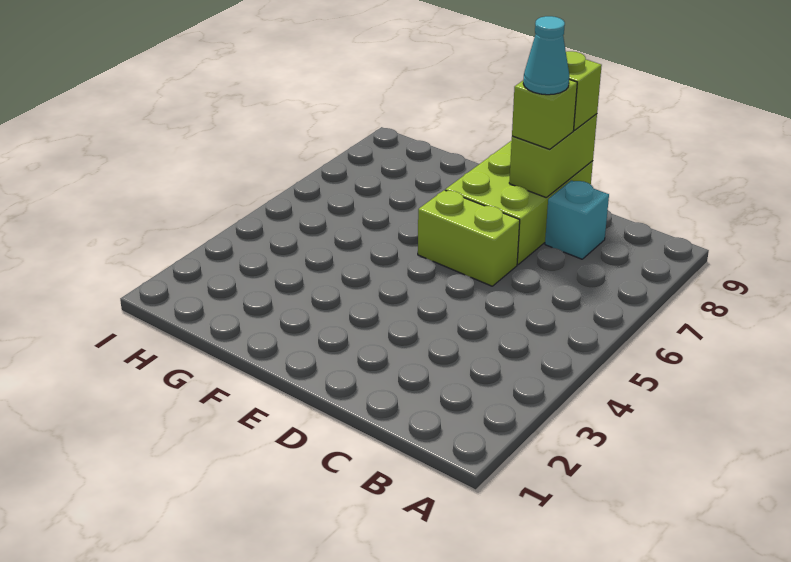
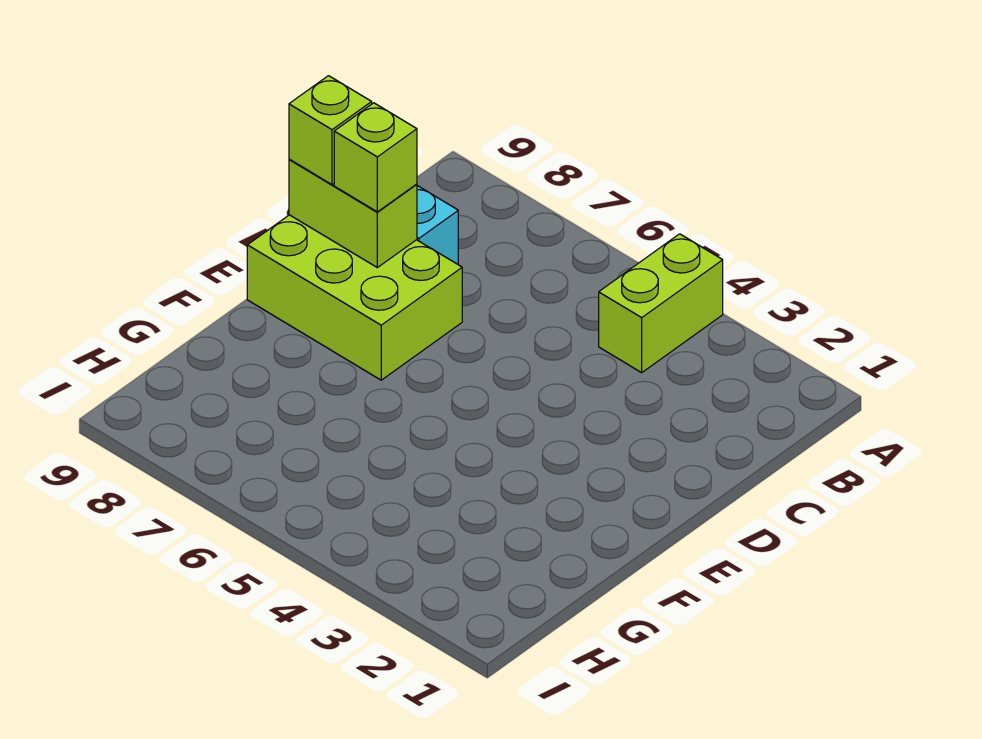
lime brick D6:E6 level 1 -> lime brick A4:B4 level 1
cyan cone D8 level 4 -> none

